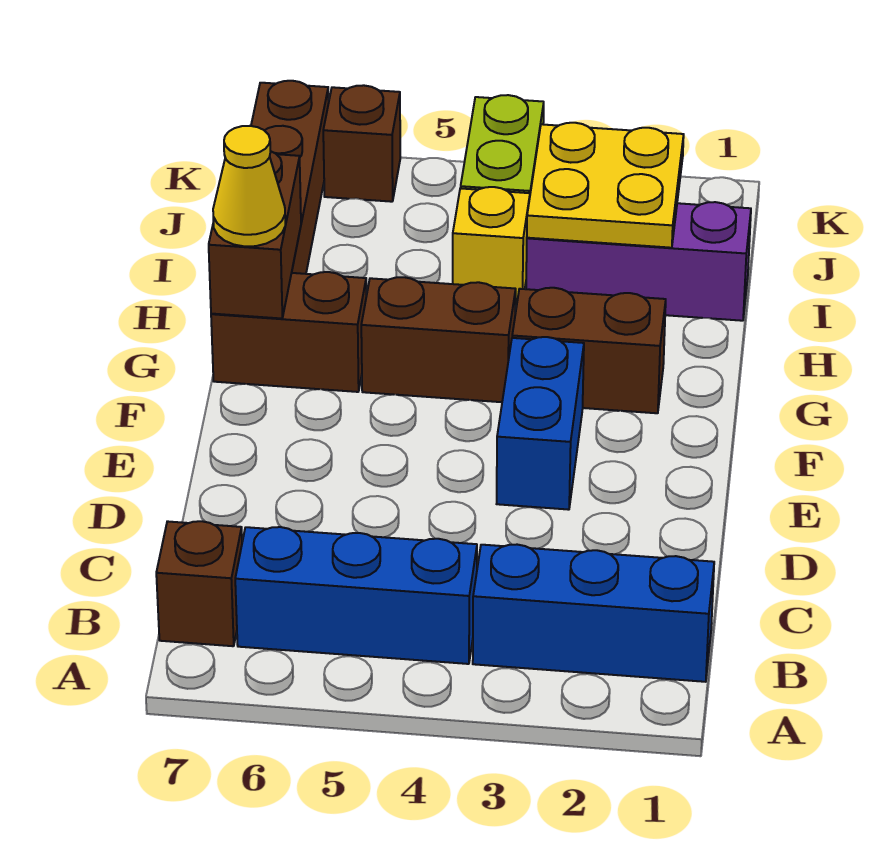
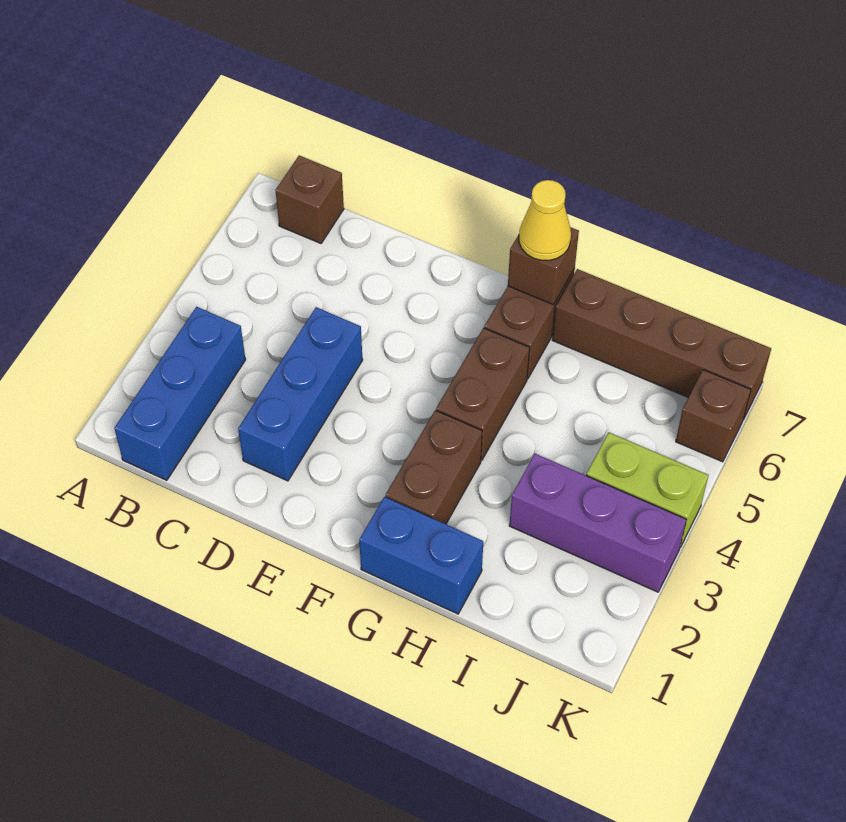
blue brick B4:B6 level 1 -> blue brick D2:D4 level 1
blue brick E3:F3 level 1 -> blue brick G1:H1 level 1
brown brick G7:H7 level 2 -> brown brick G7 level 2
purple brick I1:I3 level 1 -> purple brick I3:K3 level 1
yellow plate I2:J3 level 2 -> none
yellow brick I4 level 1 -> none

